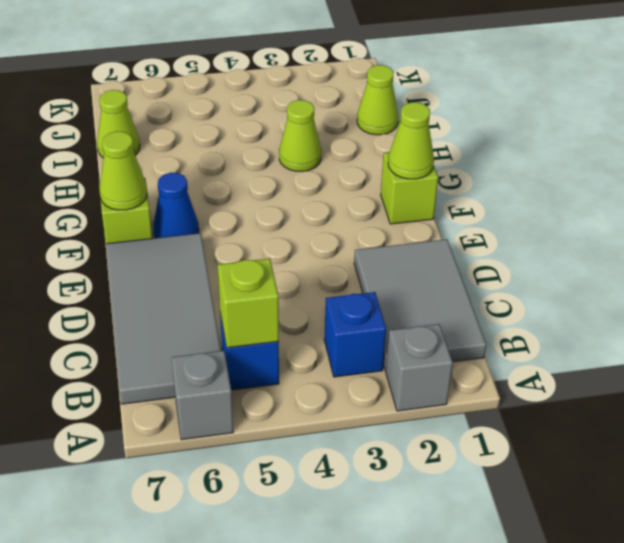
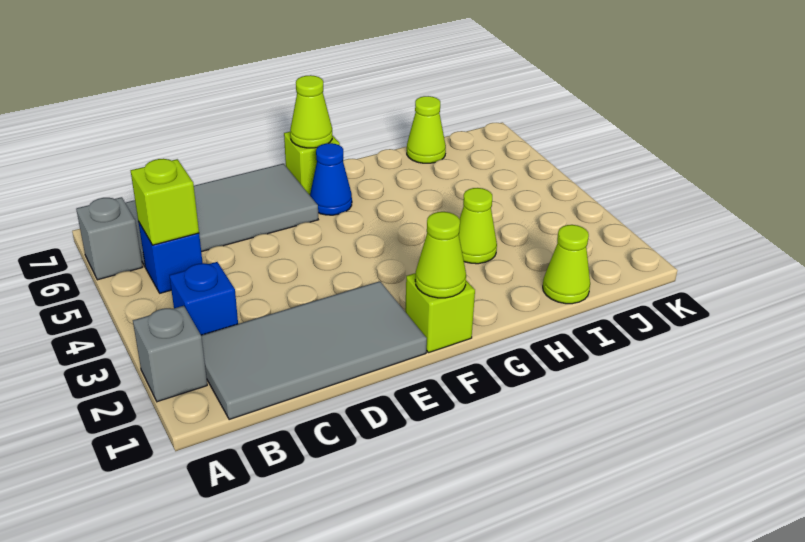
grey tile B1:D2 level 1 -> grey tile B1:E2 level 1

